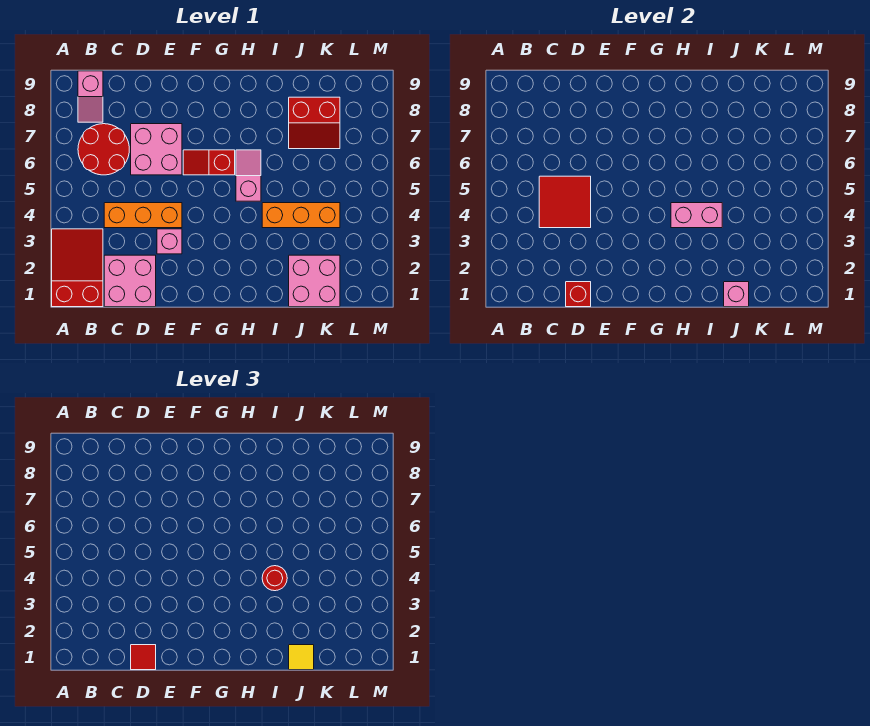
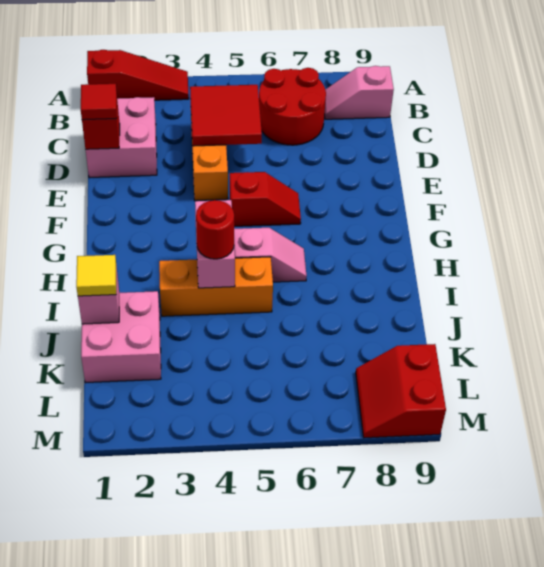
red slope A1:B3 level 1 top 1 -> red slope A1:A3 level 1 top 1
pink brick D6:E7 level 1 -> none
pink brick E3 level 1 -> none
red slope F6:G6 level 1 top G -> red slope F5:F6 level 1 top 5
orange brick I4:K4 level 1 -> orange brick I3:I5 level 1
red slope J7:K8 level 1 top 8 -> red slope L8:M9 level 1 top 9

